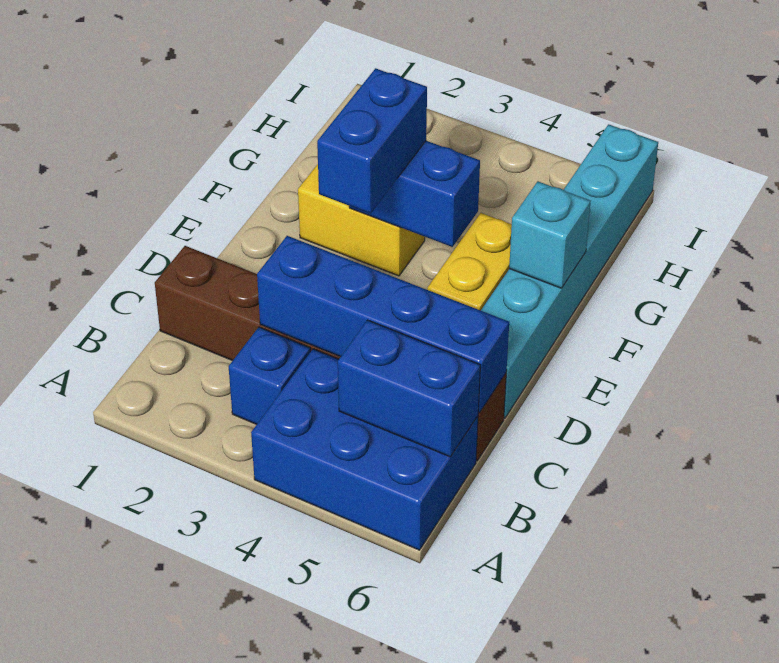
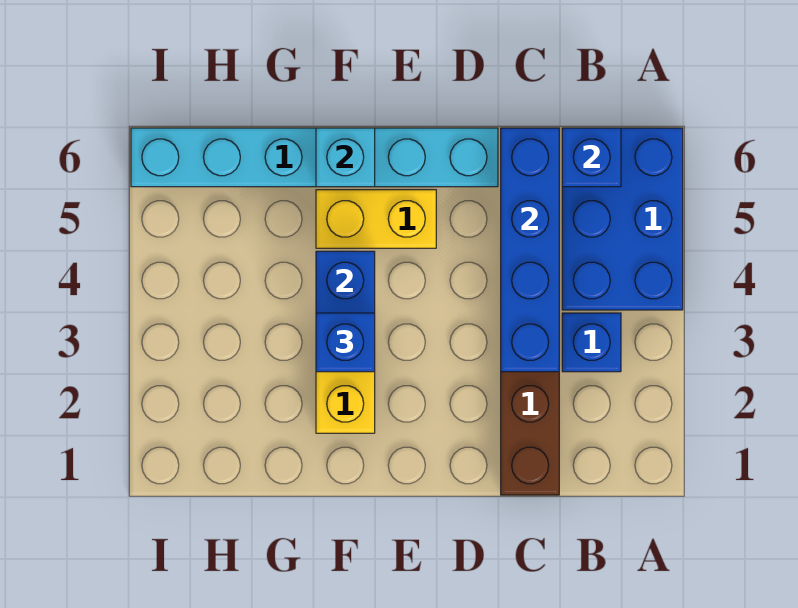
blue brick B5:B6 level 2 -> blue brick B6 level 2
blue brick E3:F3 level 3 -> blue brick F3 level 3

